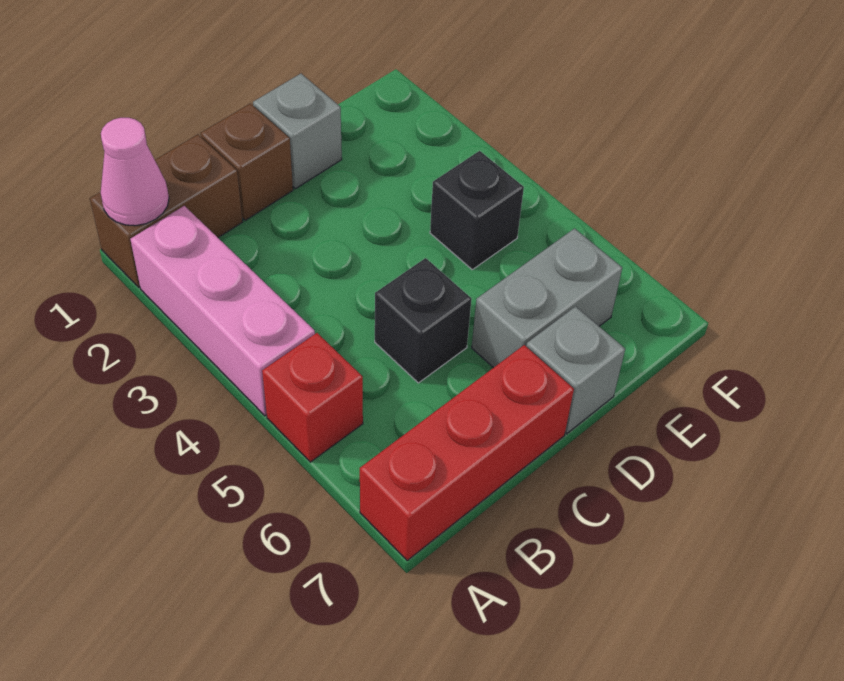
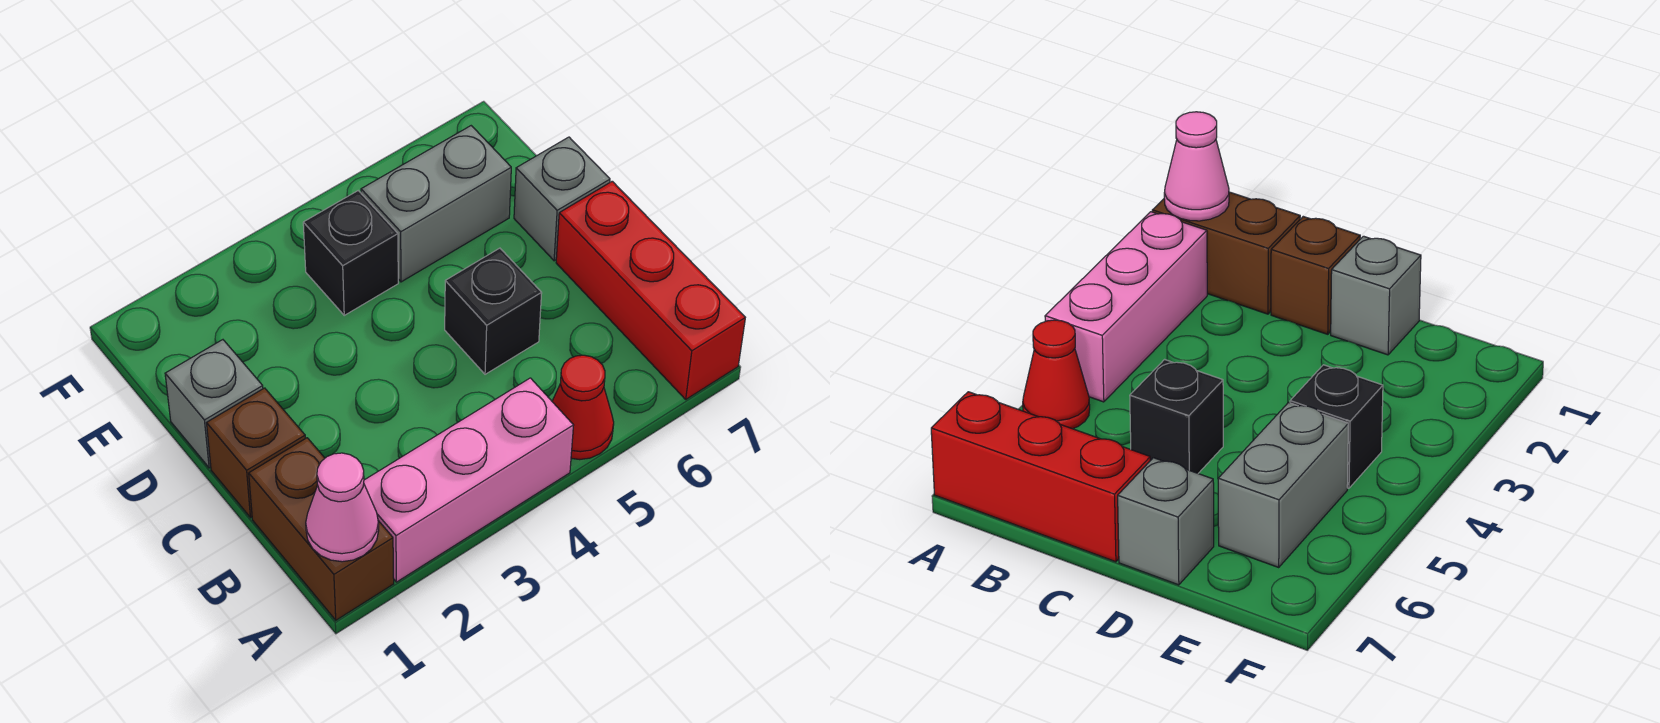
red brick A5 level 1 -> red cone A5 level 1
grey brick D6:E6 level 1 -> grey brick E5:E6 level 1

